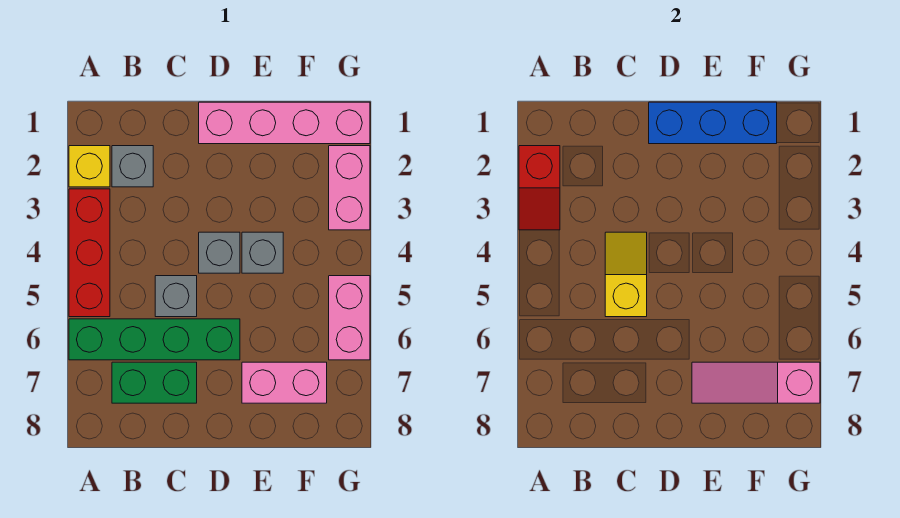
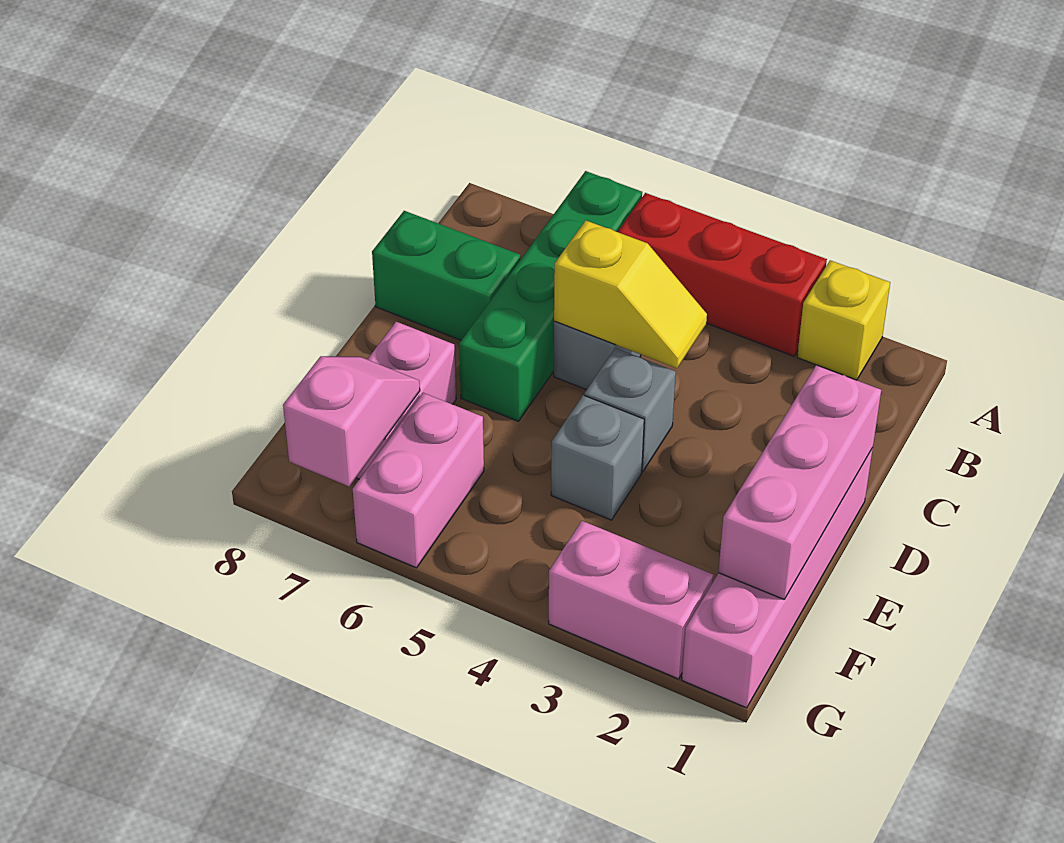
red slope A2:A3 level 2 top 2 -> none
grey brick B2 level 1 -> none
green brick B7:C7 level 1 -> green brick C7:C8 level 1
blue brick D1:F1 level 2 -> pink brick D1:F1 level 2
pink slope E7:G7 level 2 top G -> pink slope F7:G7 level 2 top G
pink brick G5:G6 level 1 -> pink brick F6:G6 level 1

